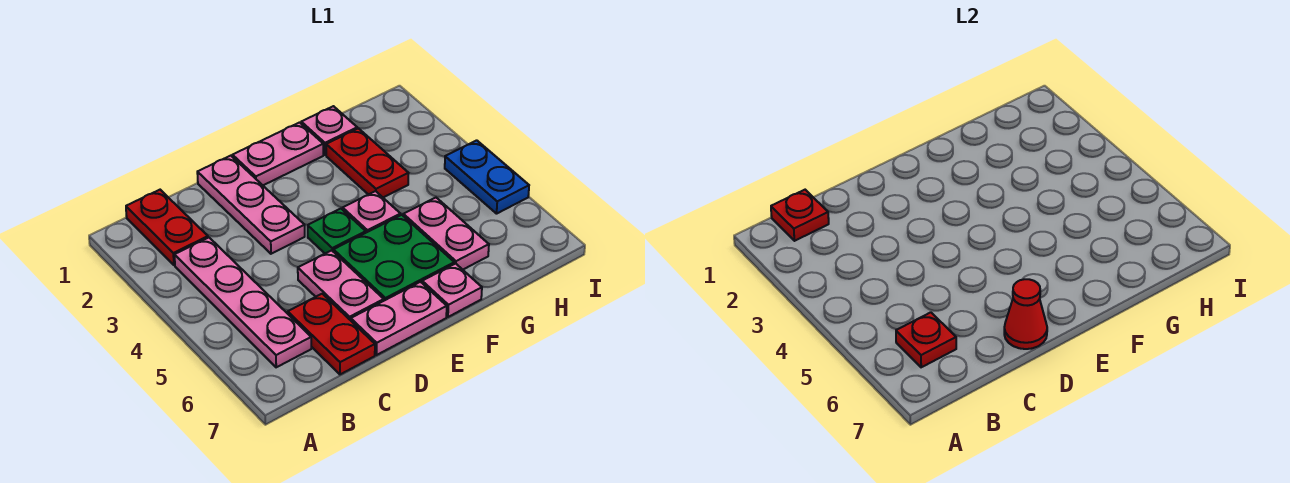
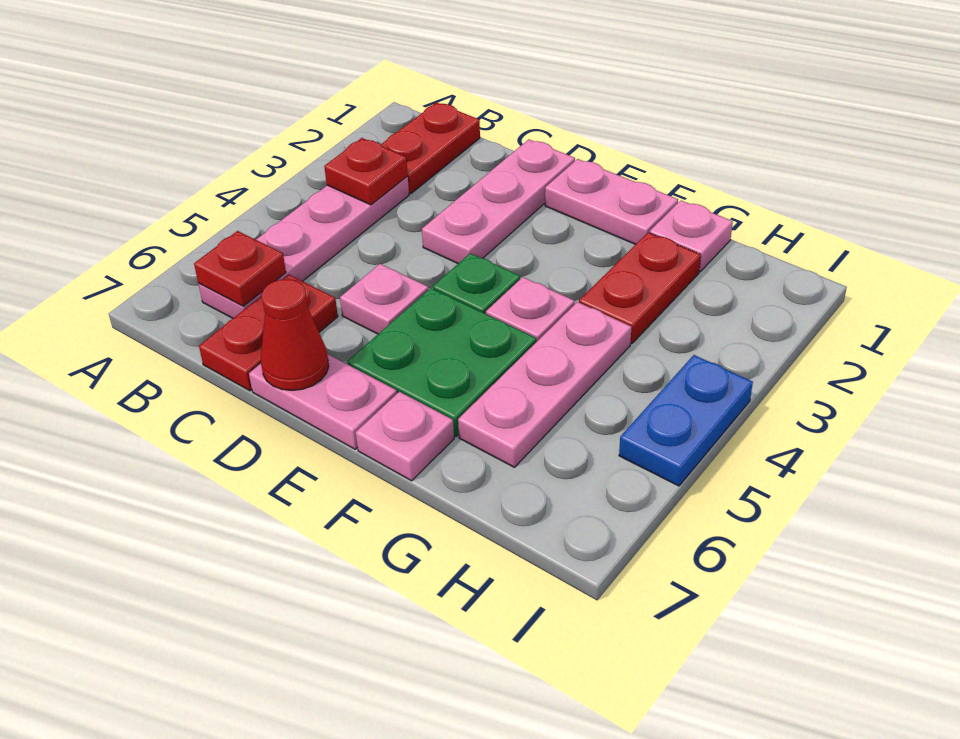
red plate B1 level 2 -> red plate B3 level 2
pink plate D5:D6 level 1 -> pink plate D5 level 1
pink plate G5:G6 level 1 -> pink plate G4:G6 level 1

